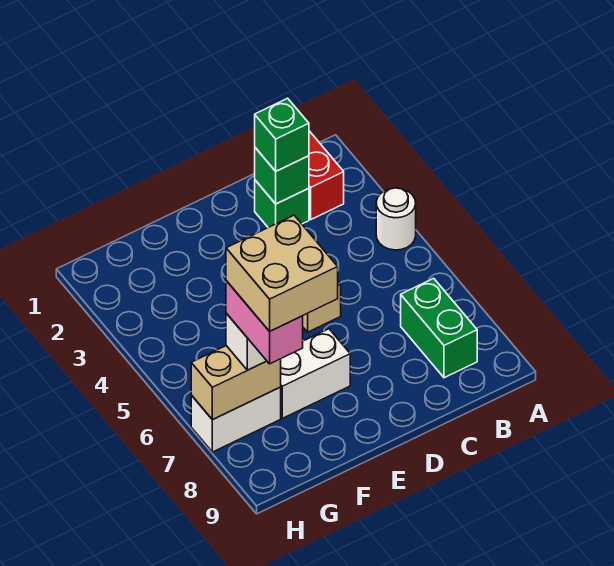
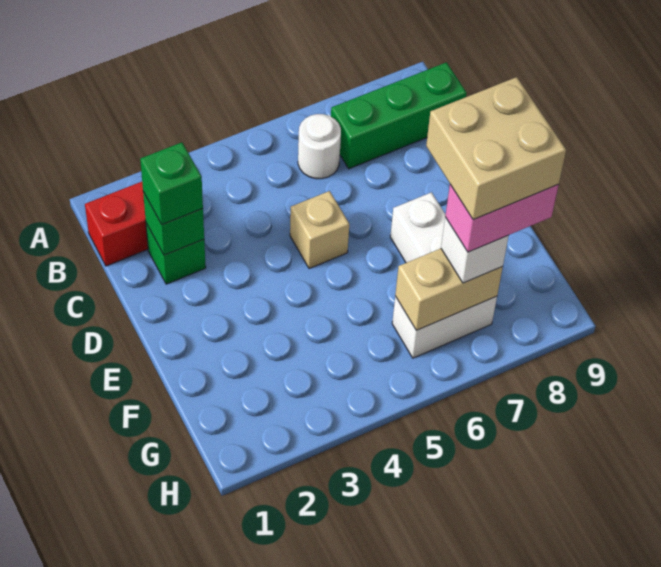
white round brick A4 level 1 -> white round brick B6 level 1
green brick B7:B8 level 1 -> green brick B7:B9 level 1
white brick G7:H7 level 1 -> white brick G6:G7 level 1
tan brick G7:H7 level 2 -> tan brick G6:G7 level 2

